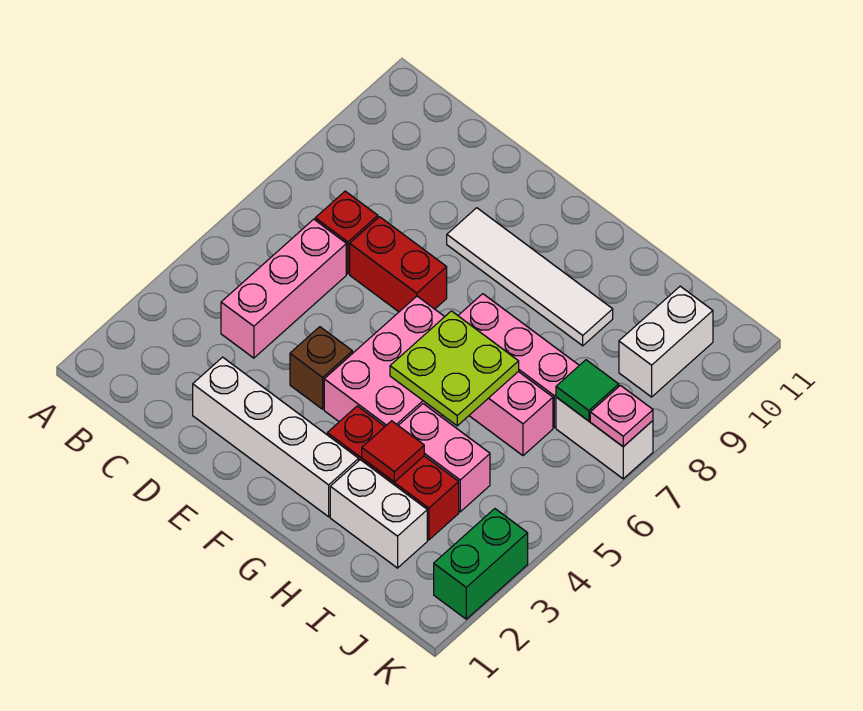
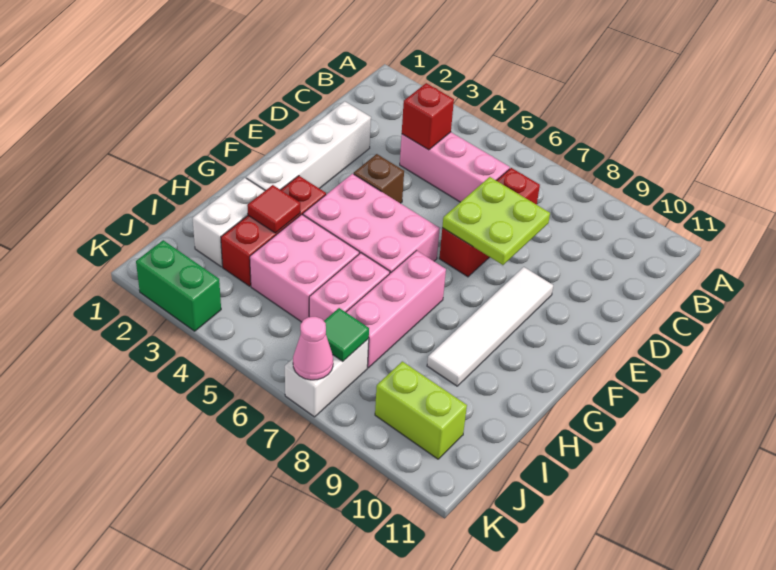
none -> red brick C4 level 2
lime plate G5:H6 level 2 -> lime plate D7:E8 level 2
pink brick H4:I4 level 1 -> pink brick H4:I5 level 1
white brick J9:J10 level 1 -> lime brick J9:J10 level 1
pink plate K7 level 2 -> pink cone K7 level 2

